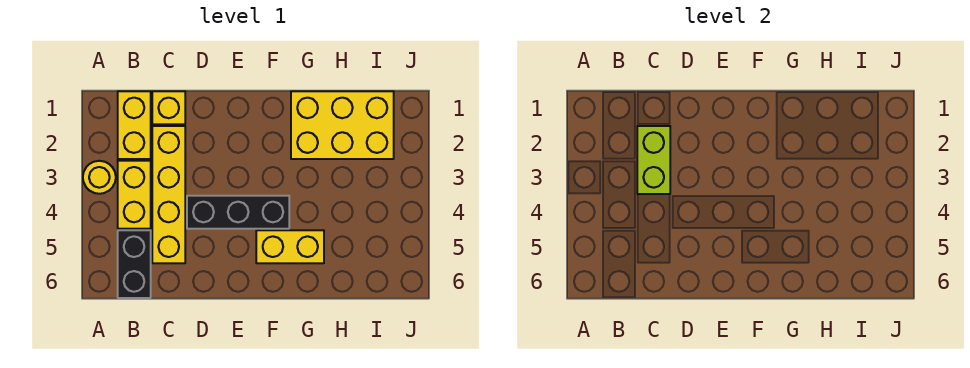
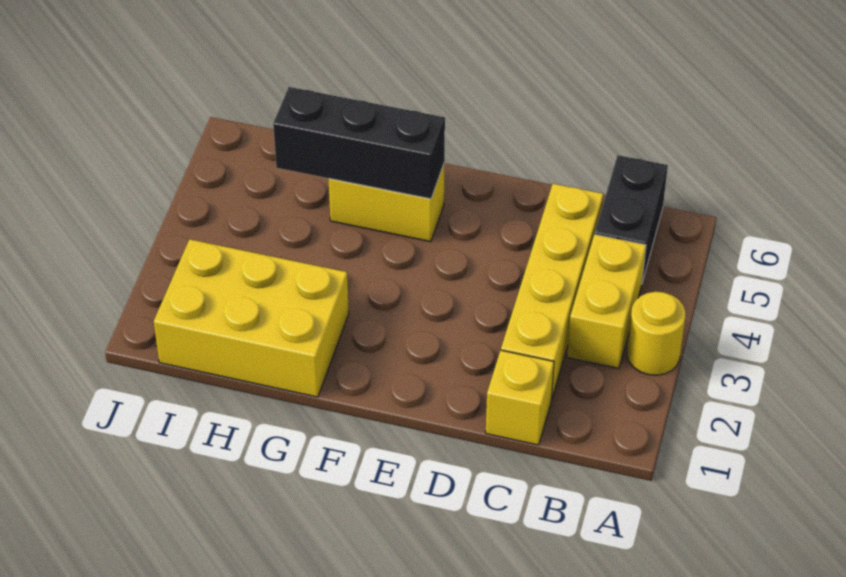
yellow brick B1:B2 level 1 -> none
lime brick C2:C3 level 2 -> none
black brick D4:F4 level 1 -> black brick F5:H5 level 2

